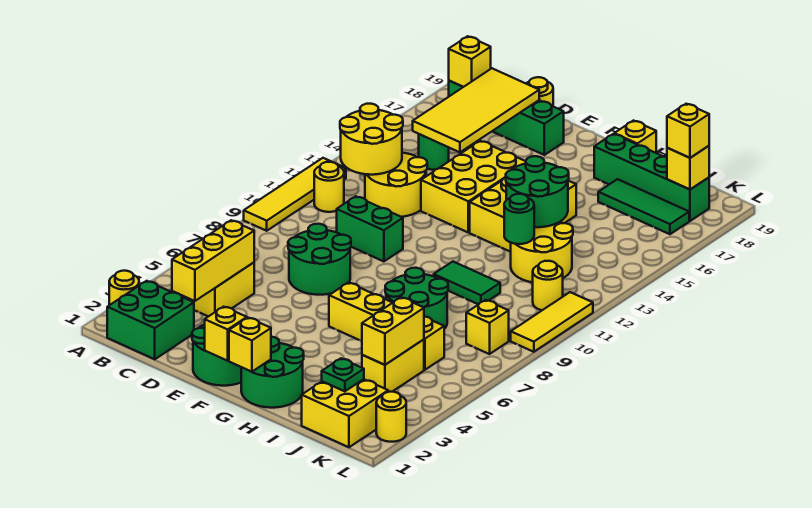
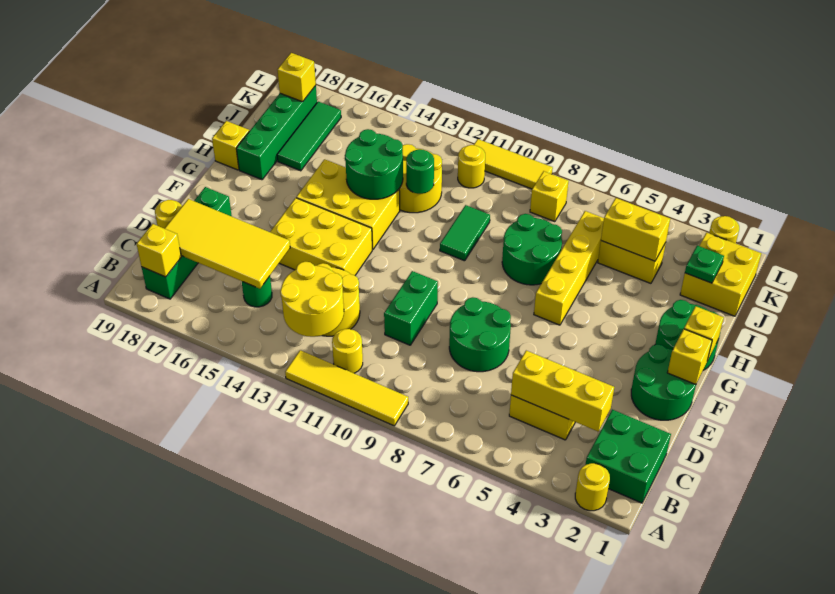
yellow brick K18 level 3 -> none

